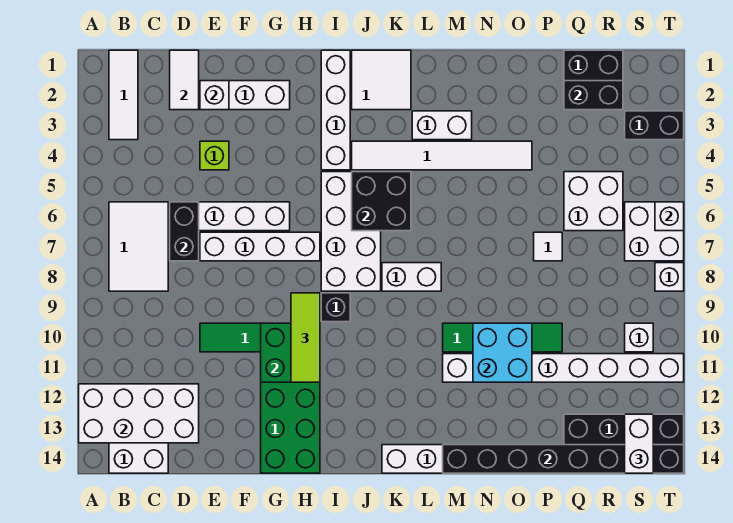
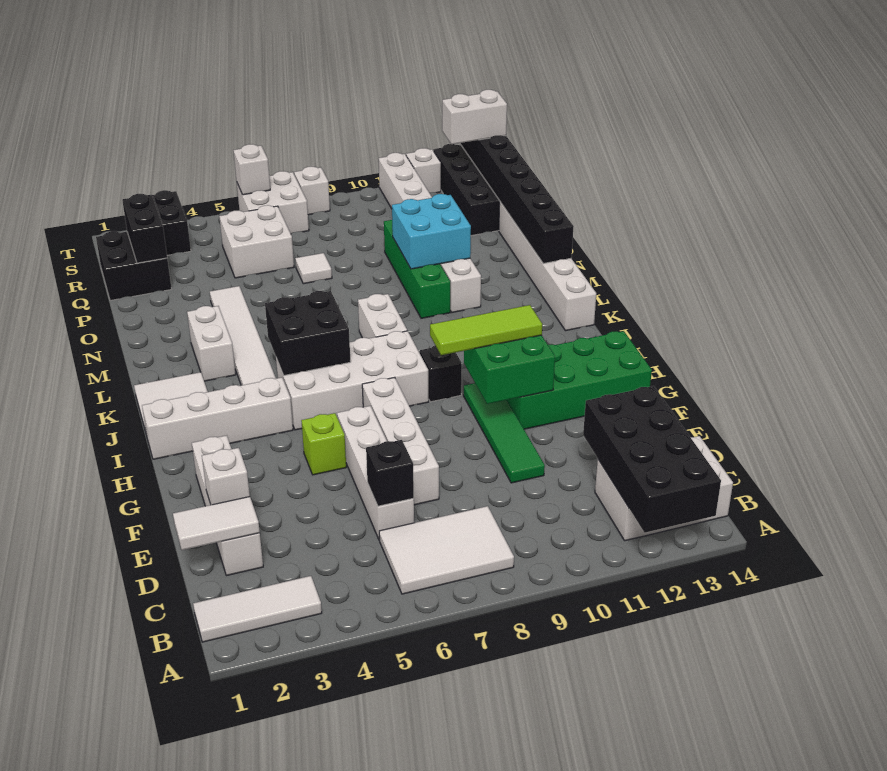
white brick A12:D13 level 2 -> black brick A12:D13 level 2
black brick D6:D7 level 2 -> black brick D6 level 2
lime brick E4 level 1 -> lime brick G5 level 1
green tile M10:P10 level 1 -> green brick M10:P10 level 1
white brick S10 level 1 -> white brick T12 level 1

